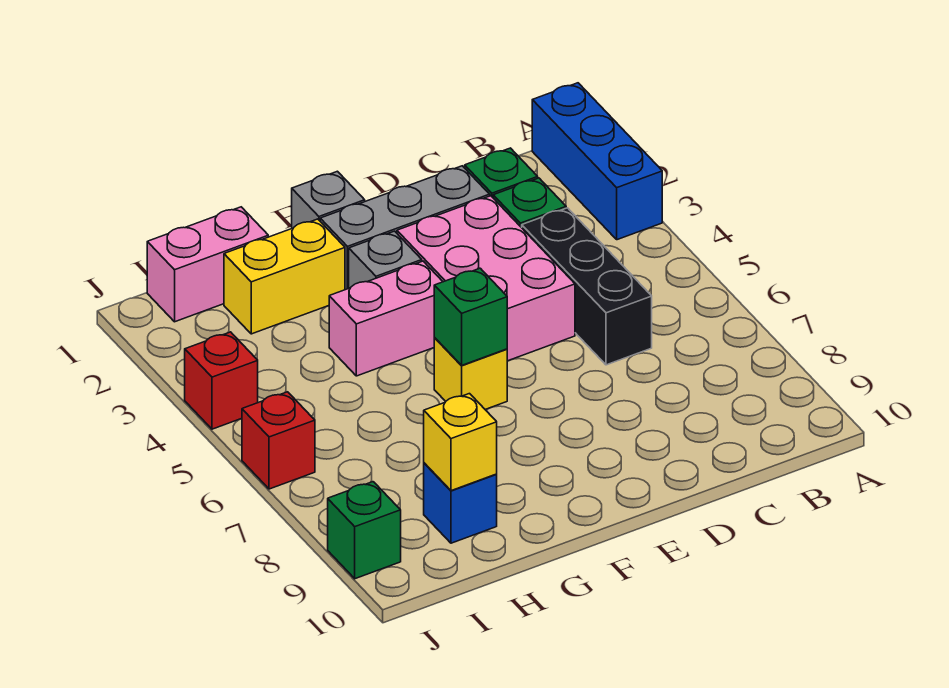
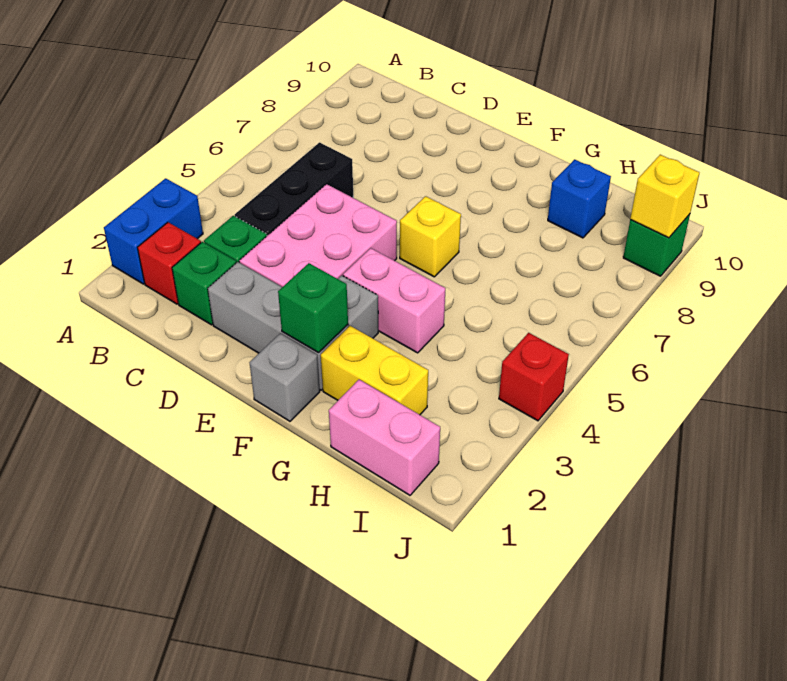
blue brick A1:A3 level 1 -> blue brick A2:A3 level 1
green brick F6 level 2 -> green brick F2 level 2
yellow brick H9 level 2 -> yellow brick J9 level 2
red brick J6 level 1 -> red brick B2 level 1

